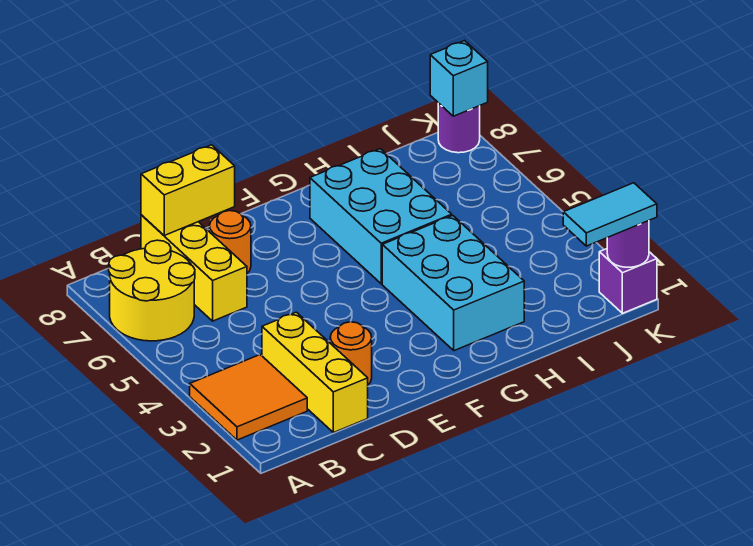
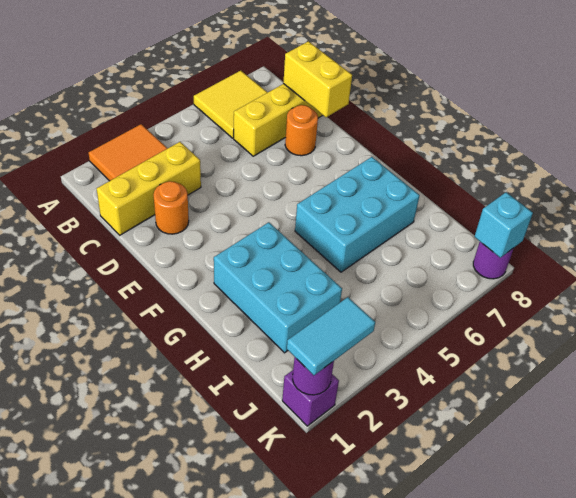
yellow round brick A6:B7 level 1 -> yellow tile A6:B7 level 1
cyan brick G2:H4 level 1 -> cyan brick G2:I3 level 1
cyan tile J1:K1 level 3 -> cyan tile K1:K2 level 3

